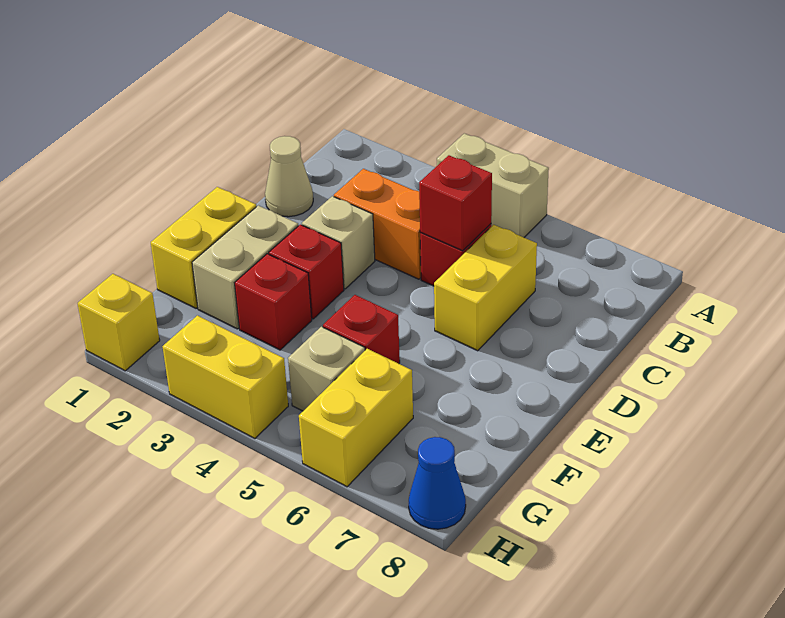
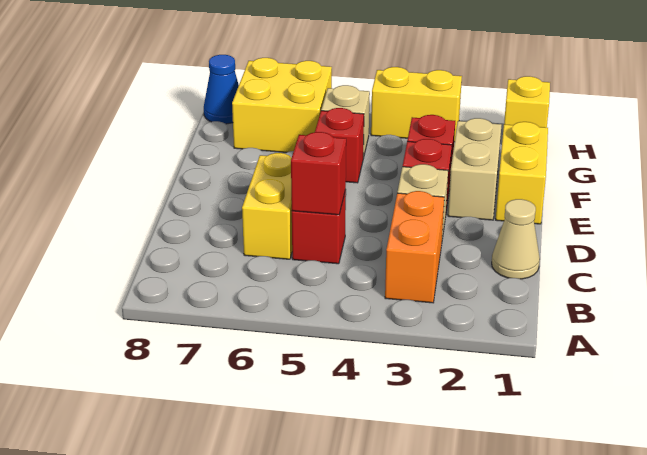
tan brick A4:A5 level 1 -> none
orange brick C3:C4 level 1 -> orange brick B3:C3 level 1
yellow brick G6:H6 level 1 -> yellow brick G6:H7 level 1

